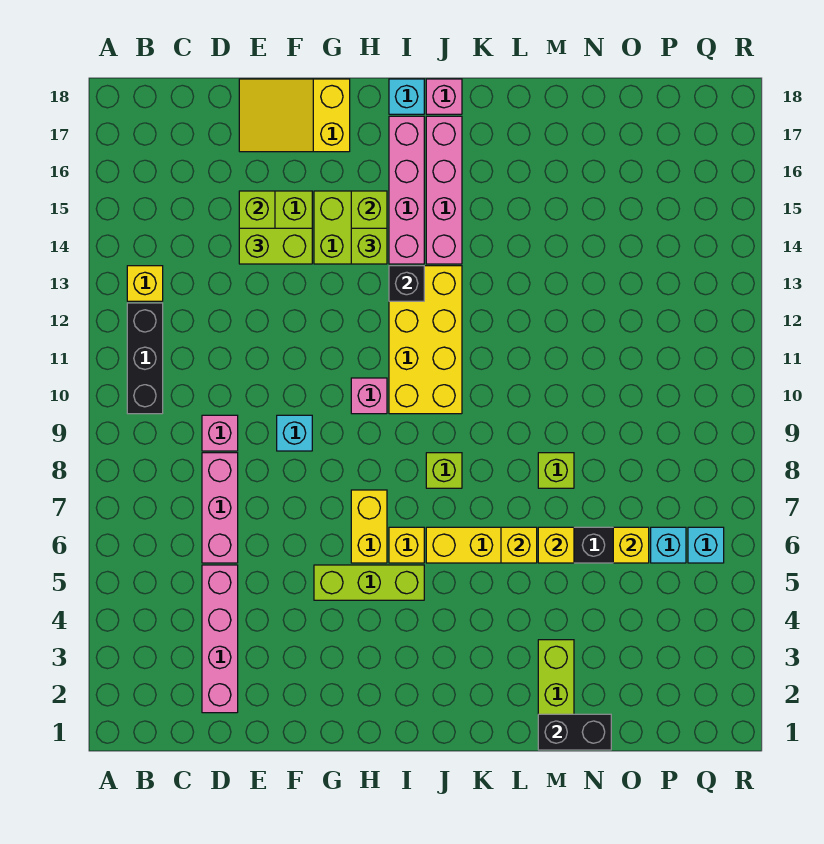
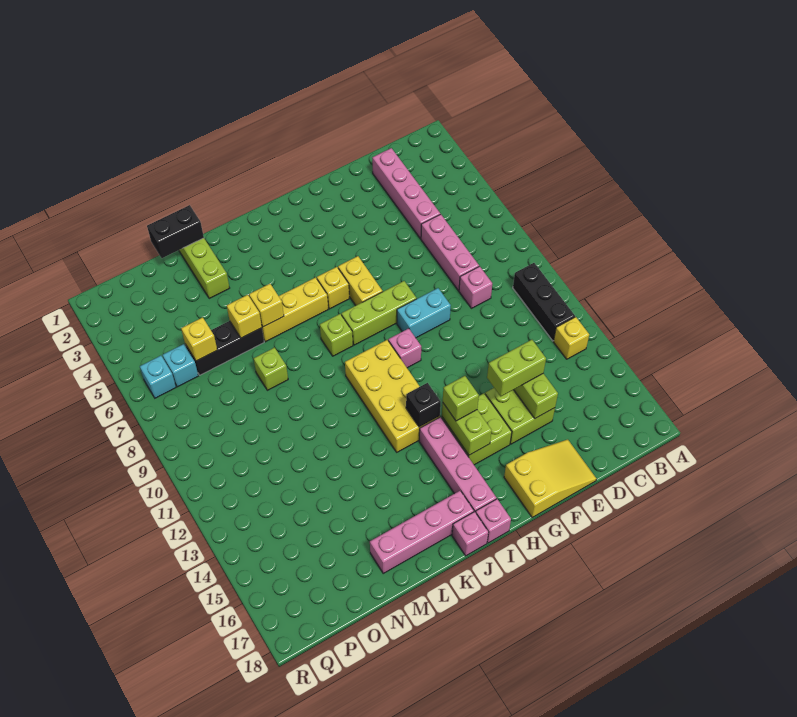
cyan brick F9 level 1 -> cyan brick F9:G9 level 1
lime brick G5:I5 level 1 -> lime brick G8:I8 level 1
cyan brick I18 level 1 -> pink brick I18 level 1
pink brick J14:J17 level 1 -> pink brick J17:M17 level 1

